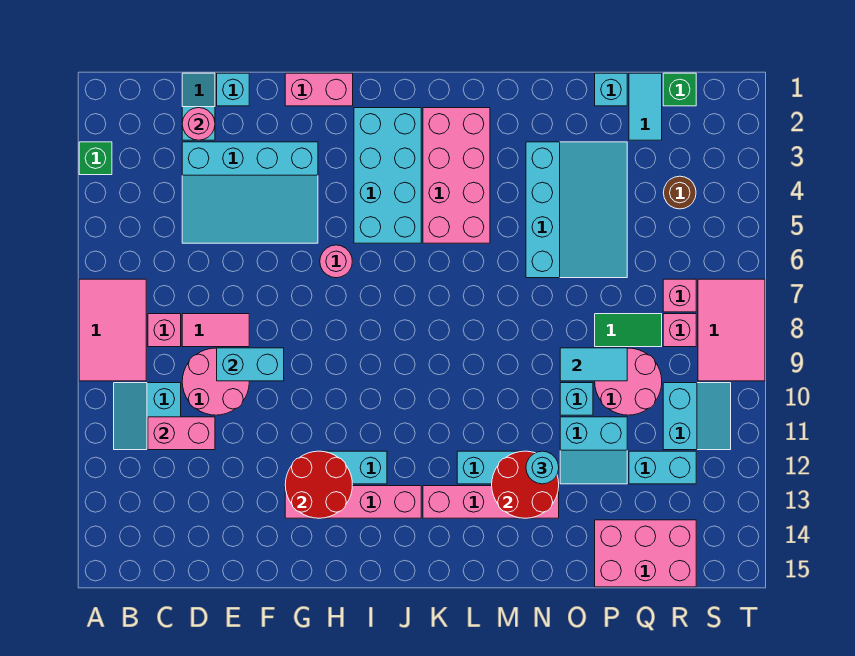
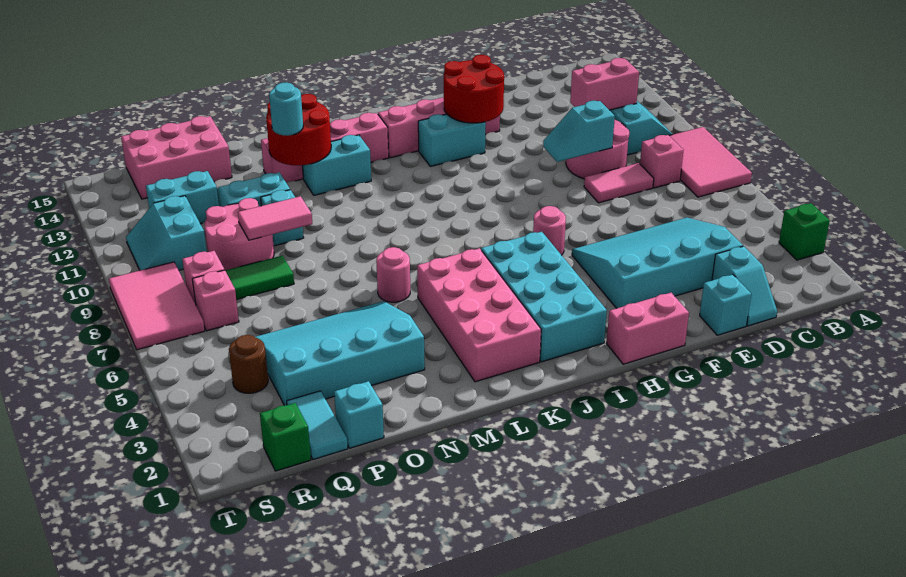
pink round brick D2 level 2 -> pink round brick M6 level 1
cyan brick E9:F9 level 2 -> cyan slope E9:F9 level 2 top E
cyan slope N3:P6 level 1 top N -> cyan slope N3:Q5 level 1 top 3
cyan tile O9:P9 level 2 -> pink tile O9:P9 level 2

